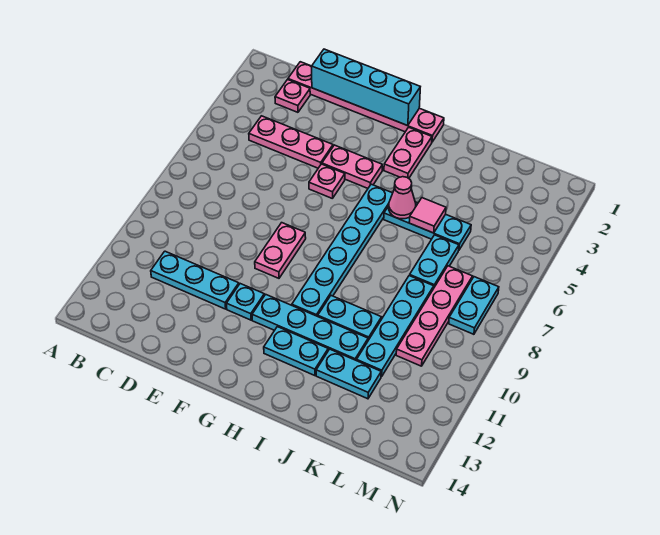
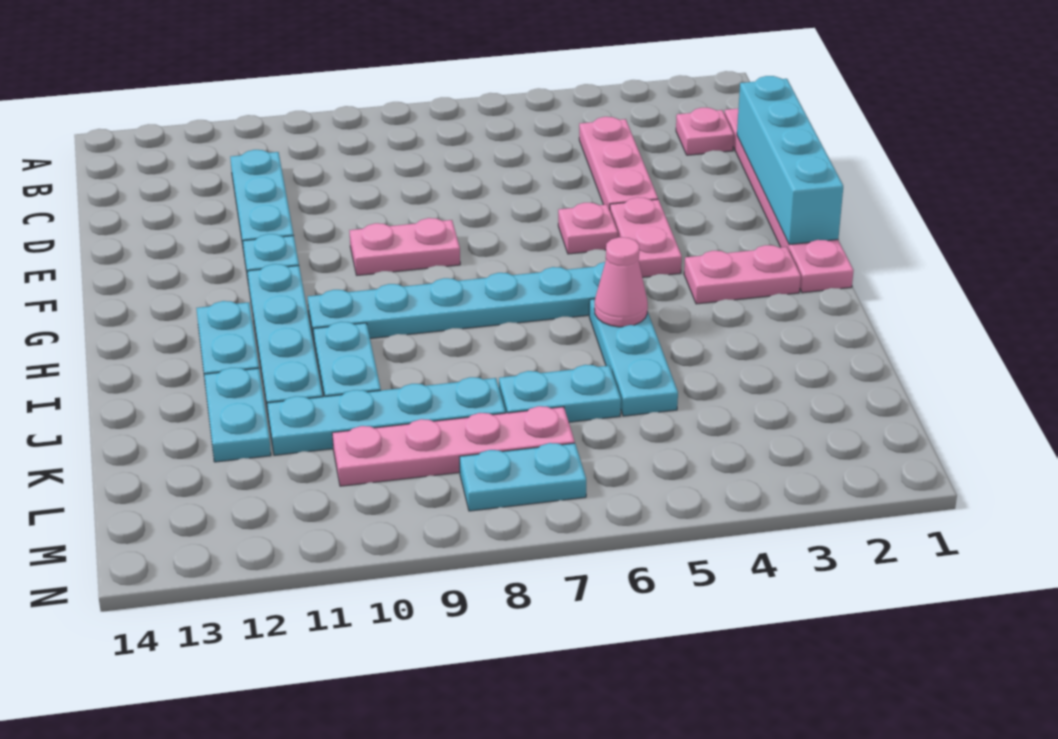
pink tile J5 level 2 -> none

